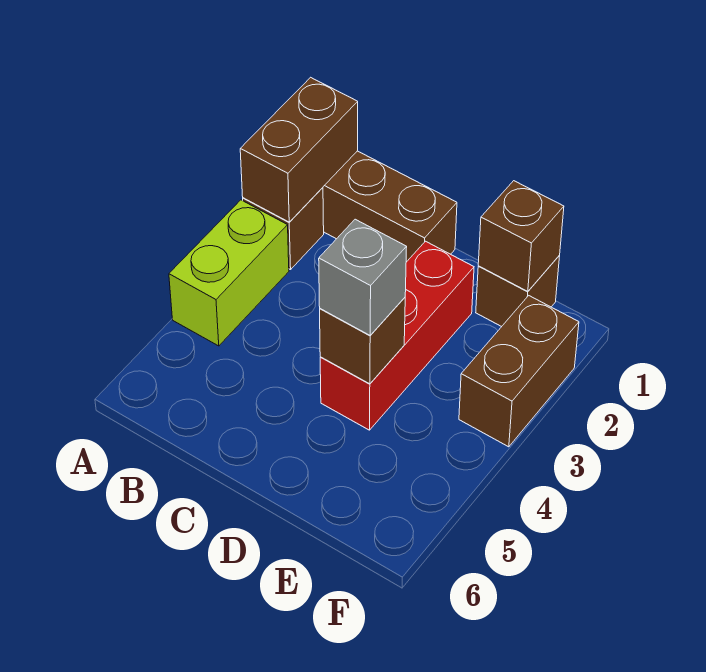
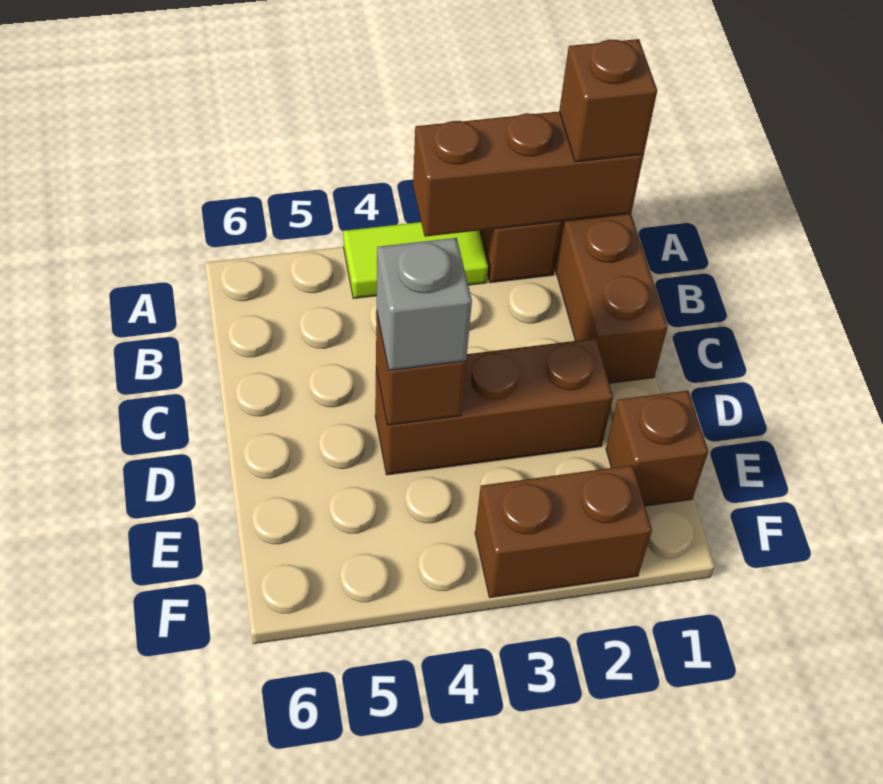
brown brick A1:A2 level 2 -> brown brick A1:A3 level 2
lime brick A3:A4 level 1 -> lime tile A3:A4 level 1
red brick D2:D4 level 1 -> brown brick D2:D4 level 1
brown brick E1 level 2 -> brown brick A1 level 3

